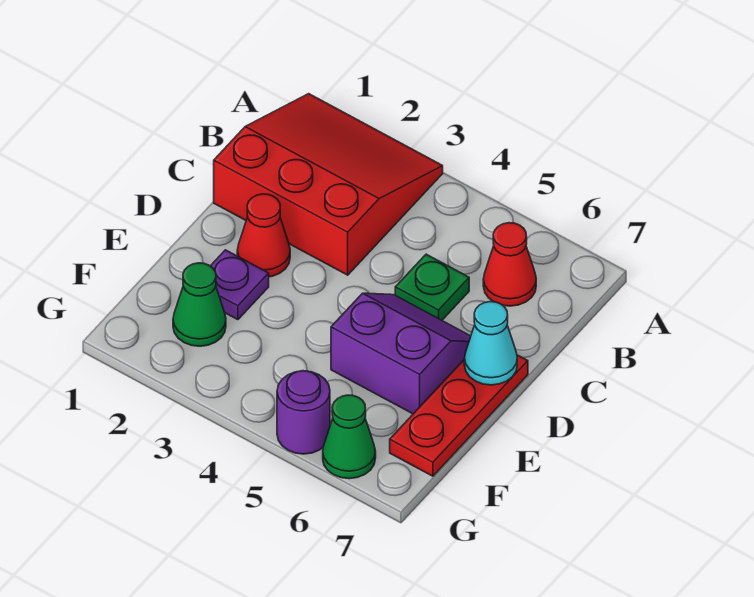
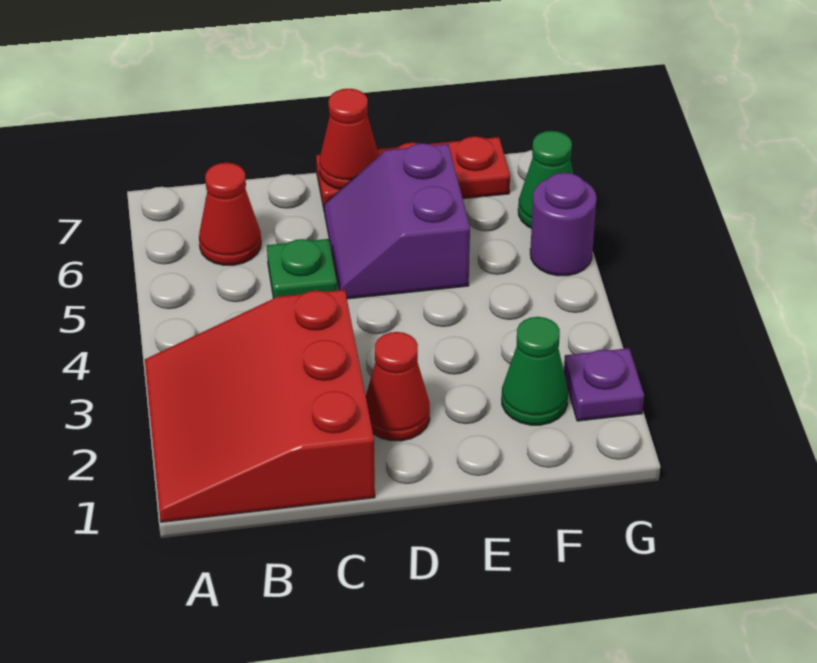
cyan cone D7 level 2 -> red cone D7 level 2
purple plate E2 level 1 -> purple plate G2 level 1

